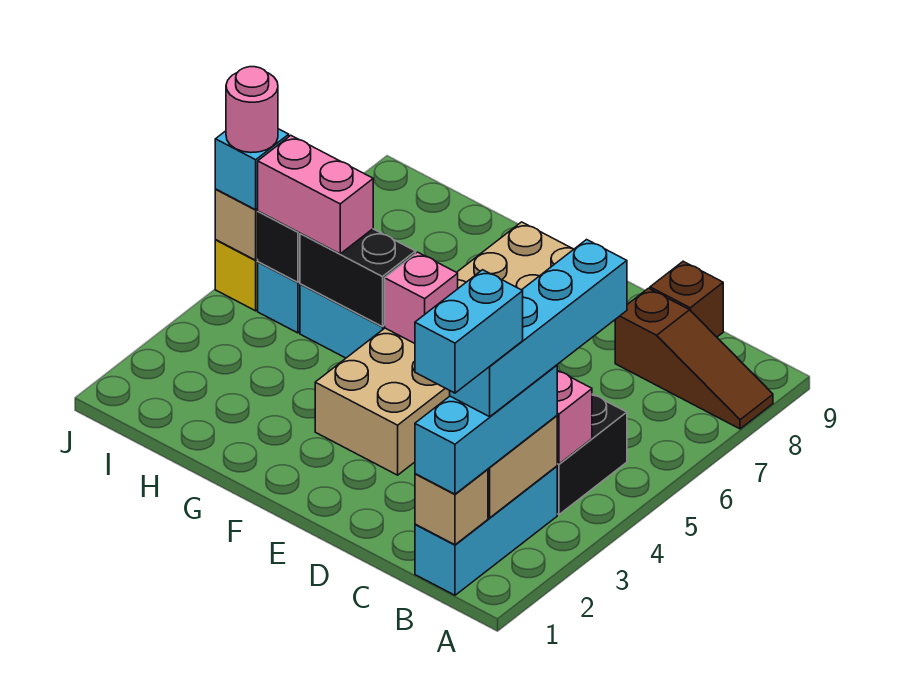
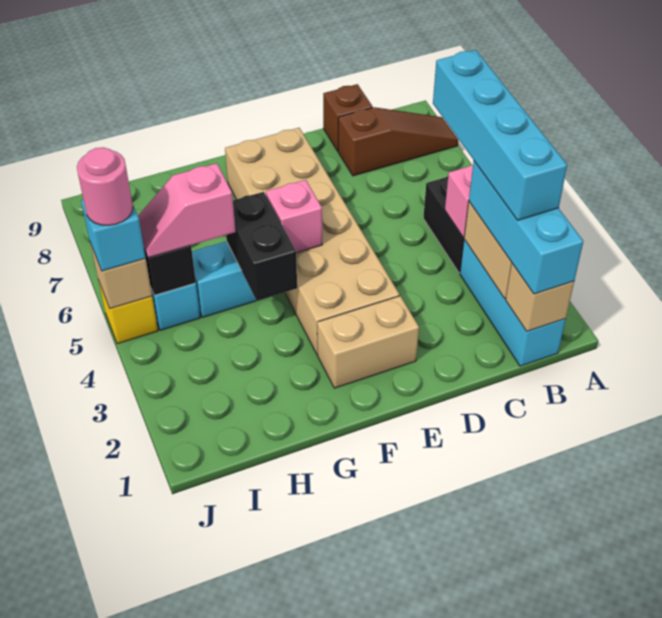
cyan brick B1:B2 level 5 -> none
none -> tan brick E2:F2 level 1
black brick G5:H5 level 2 -> black brick G4:G5 level 2
pink brick H5:I5 level 3 -> pink slope H5:I5 level 3 top H

